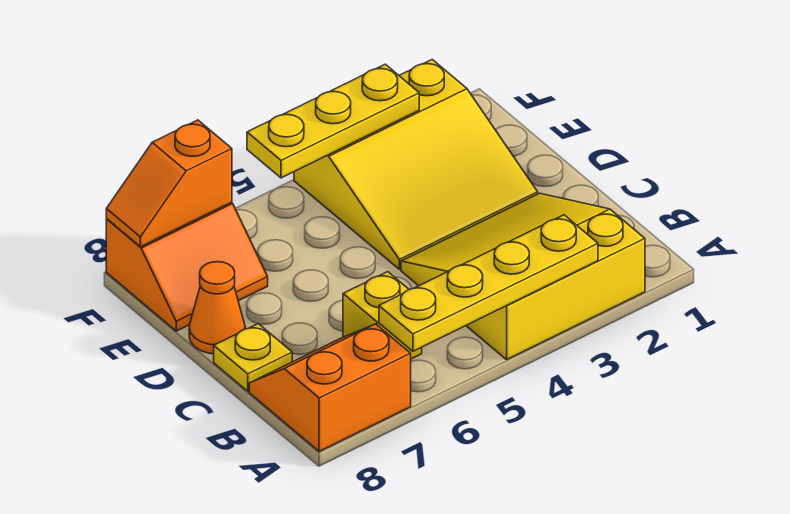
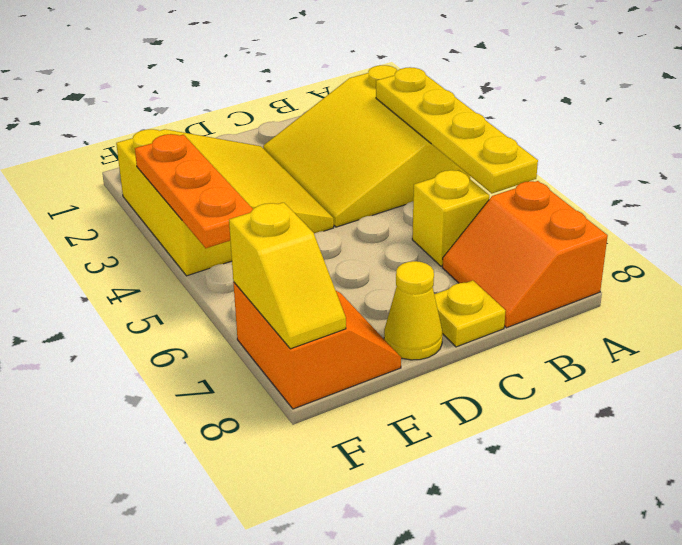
orange cone D8 level 1 -> yellow cone D8 level 1
yellow plate F3:F5 level 2 -> orange plate F3:F5 level 2
orange slope F7:F8 level 2 top 7 -> yellow slope F7:F8 level 2 top 7

